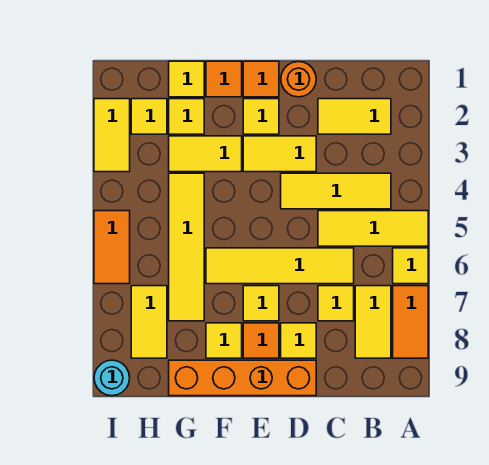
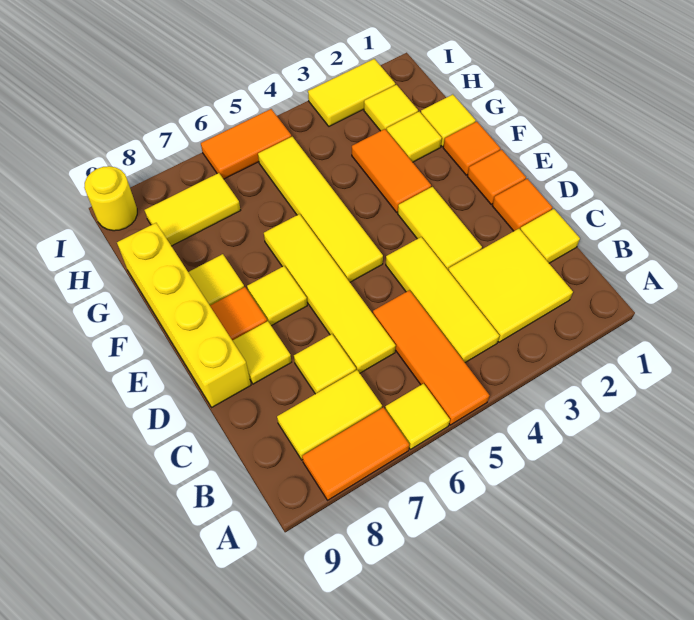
yellow tile A5:C5 level 1 -> orange tile A5:C5 level 1
yellow tile B2:C2 level 1 -> yellow tile B2:C3 level 1
orange round brick D1 level 1 -> orange tile D1 level 1
orange brick D9:G9 level 1 -> yellow brick D9:G9 level 1
yellow tile E2 level 1 -> yellow tile C1 level 1
yellow tile F3:G3 level 1 -> orange tile F3:G3 level 1
yellow tile G4:G7 level 1 -> yellow tile E5:H5 level 1
cyan round brick I9 level 1 -> yellow round brick I9 level 1

